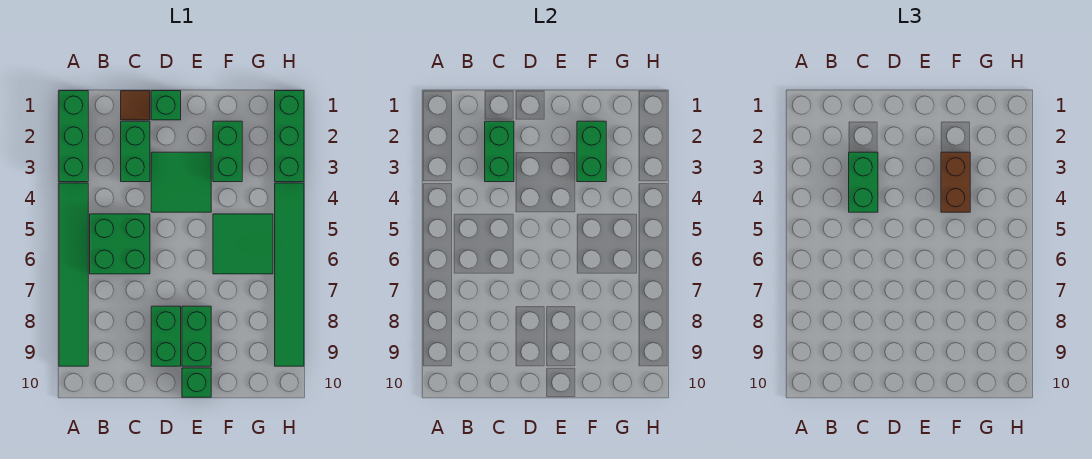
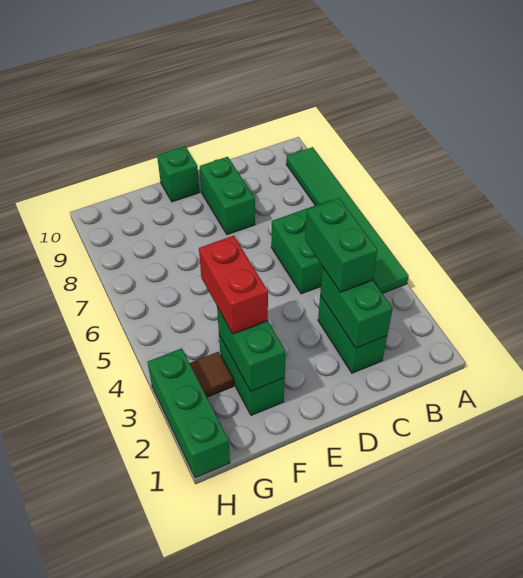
green brick A1:A3 level 1 -> none
brown tile C1 level 1 -> brown tile G3 level 1
green brick D1 level 1 -> none
green tile D3:E4 level 1 -> none
green brick E8:E9 level 1 -> none
brown brick F3:F4 level 3 -> red brick F3:F4 level 3
green tile F5:G6 level 1 -> none
green tile H4:H9 level 1 -> none

